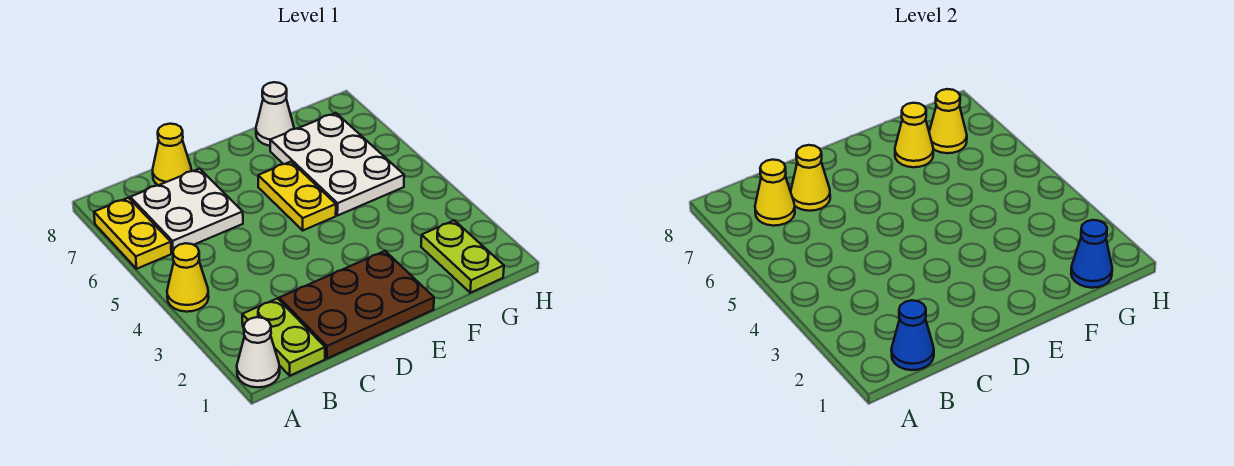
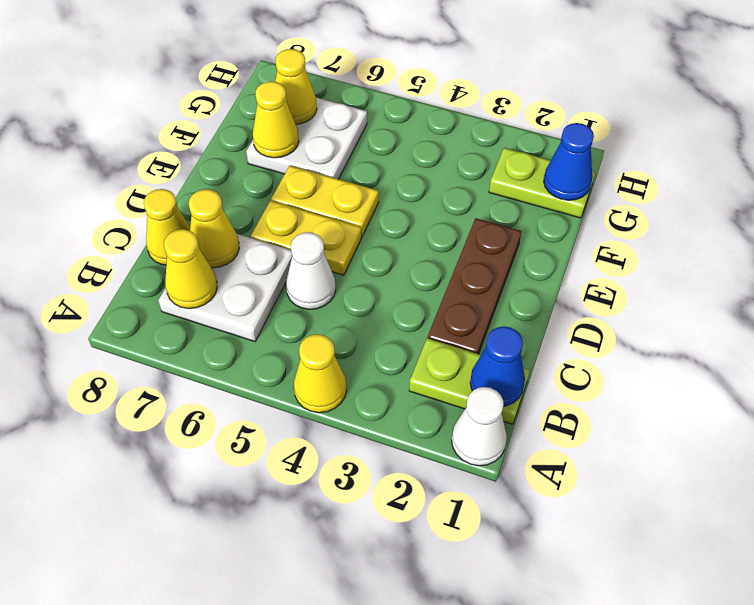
yellow plate A6:A7 level 1 -> yellow plate D5:D6 level 1
brown plate C1:E2 level 1 -> brown plate C2:E2 level 1
white plate F5:G7 level 1 -> white plate F6:G7 level 1
white cone F8 level 1 -> white cone C5 level 1

